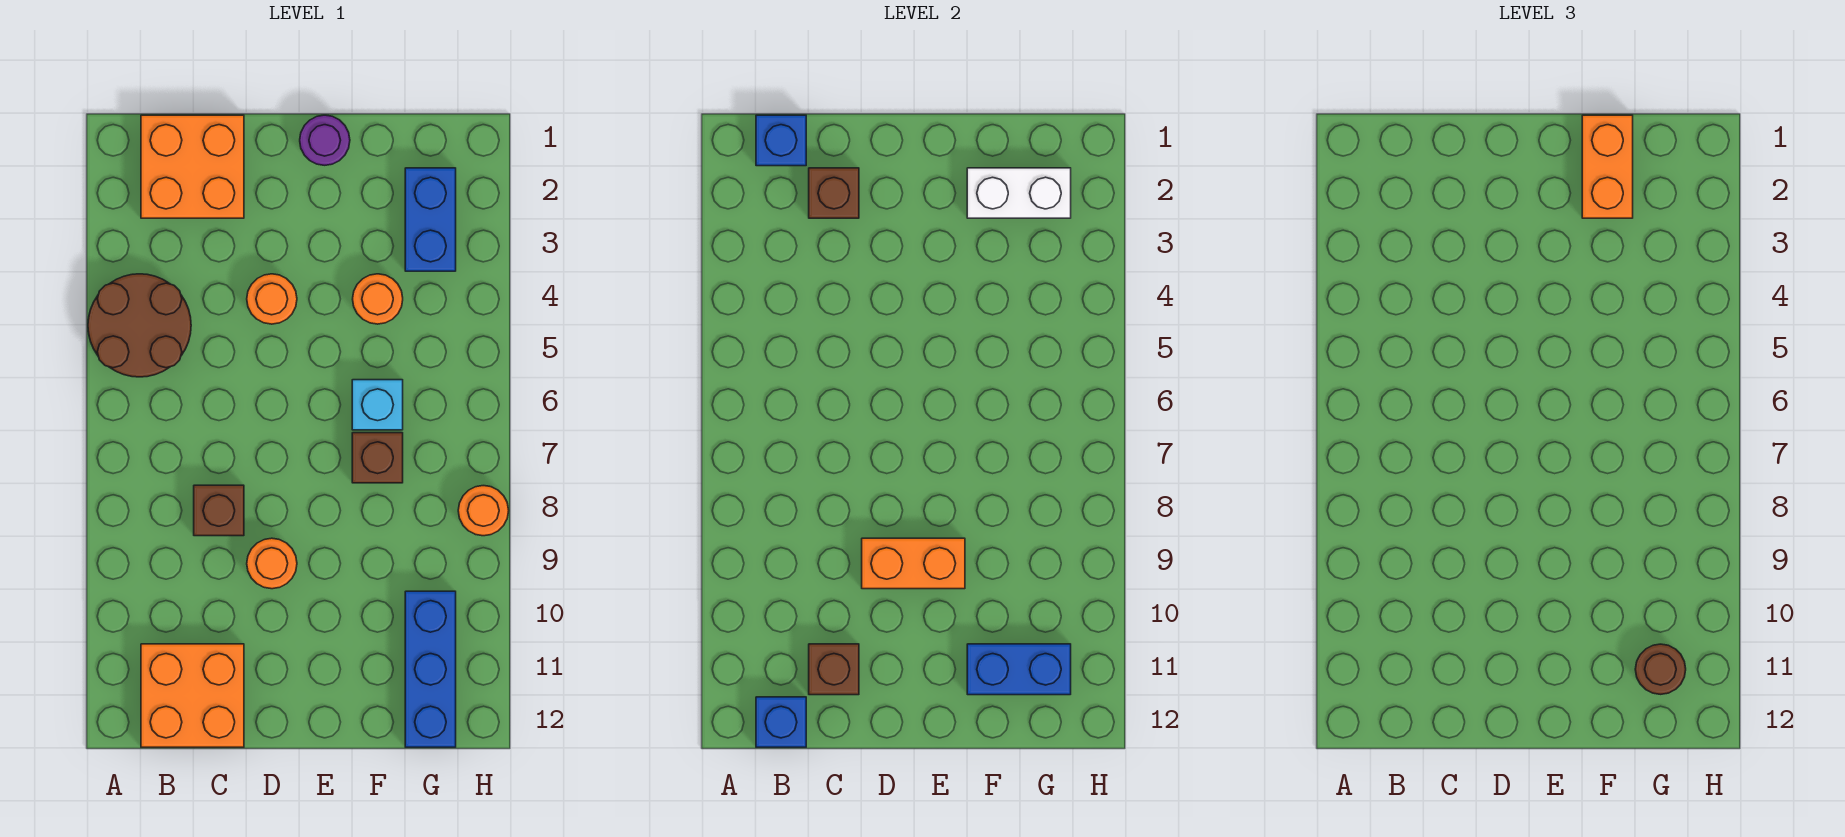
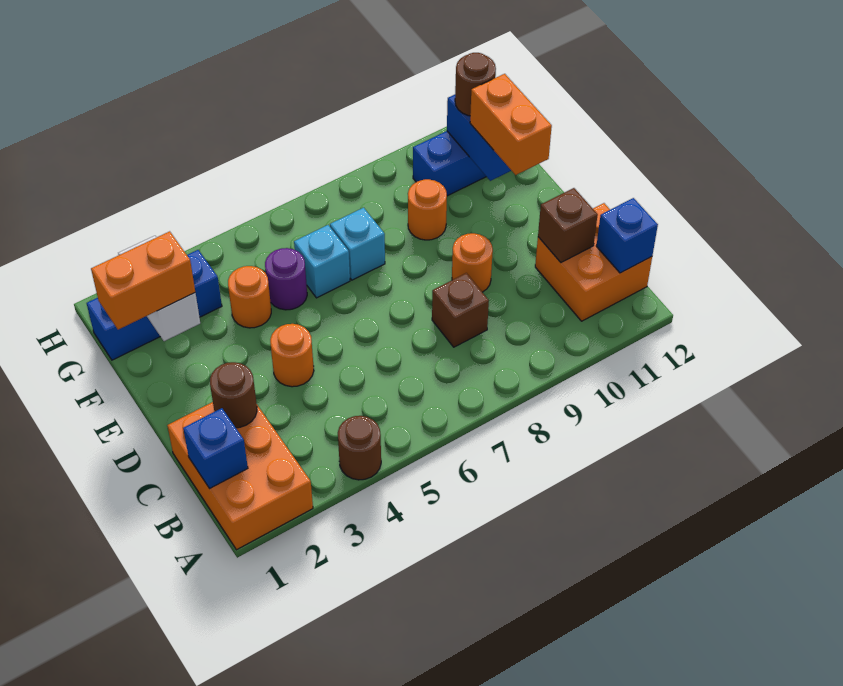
brown round brick A4:B5 level 1 -> brown round brick A4 level 1
orange brick B1:C2 level 1 -> orange brick A1:C2 level 1
brown brick C2 level 2 -> brown round brick C2 level 2
orange brick D9:E9 level 2 -> orange brick E11:F11 level 3
purple round brick E1 level 1 -> purple round brick F5 level 1
brown brick F7 level 1 -> cyan brick F7 level 1
blue brick G2:G3 level 1 -> blue brick G1:G3 level 1
orange round brick H8 level 1 -> orange round brick F9 level 1

